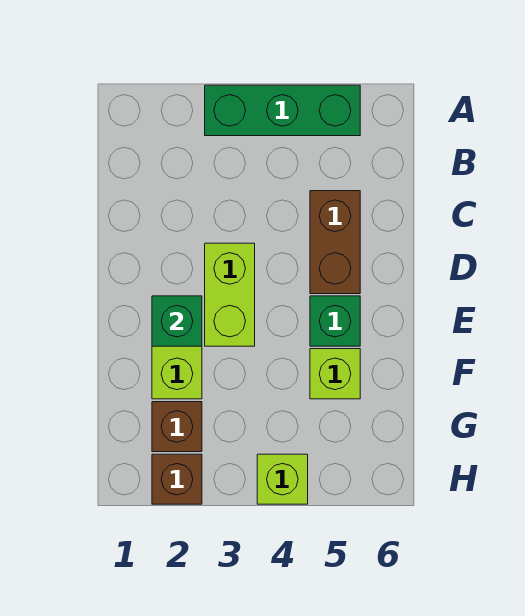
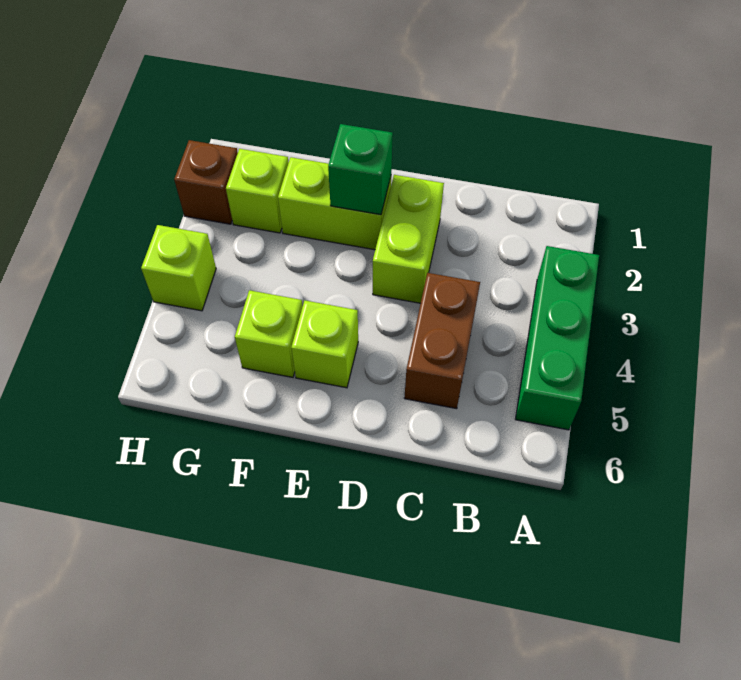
brown brick C5:D5 level 1 -> brown brick C4:C5 level 1
lime brick D3:E3 level 1 -> lime brick D2:D3 level 1
green brick E5 level 1 -> lime brick E5 level 1
brown brick G2 level 1 -> lime brick G2 level 1

